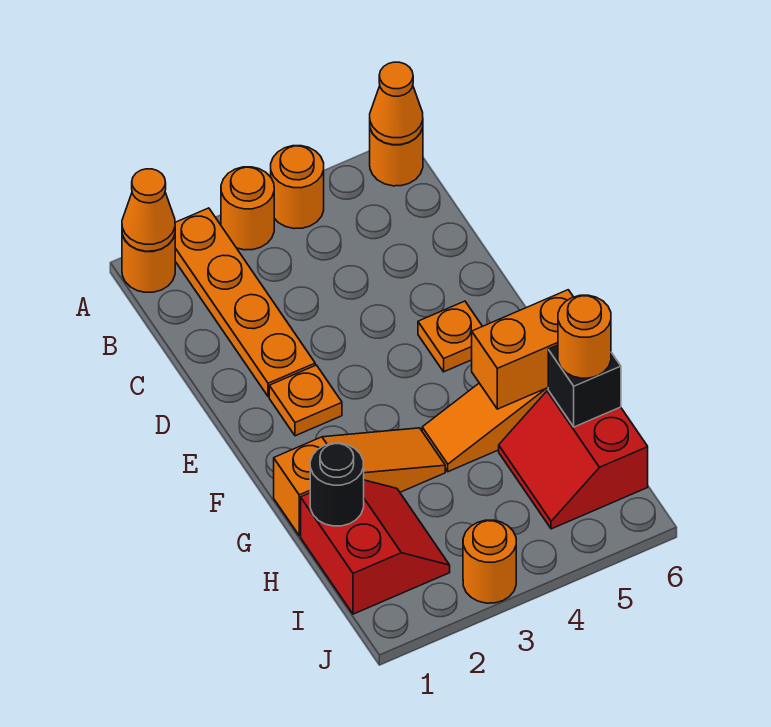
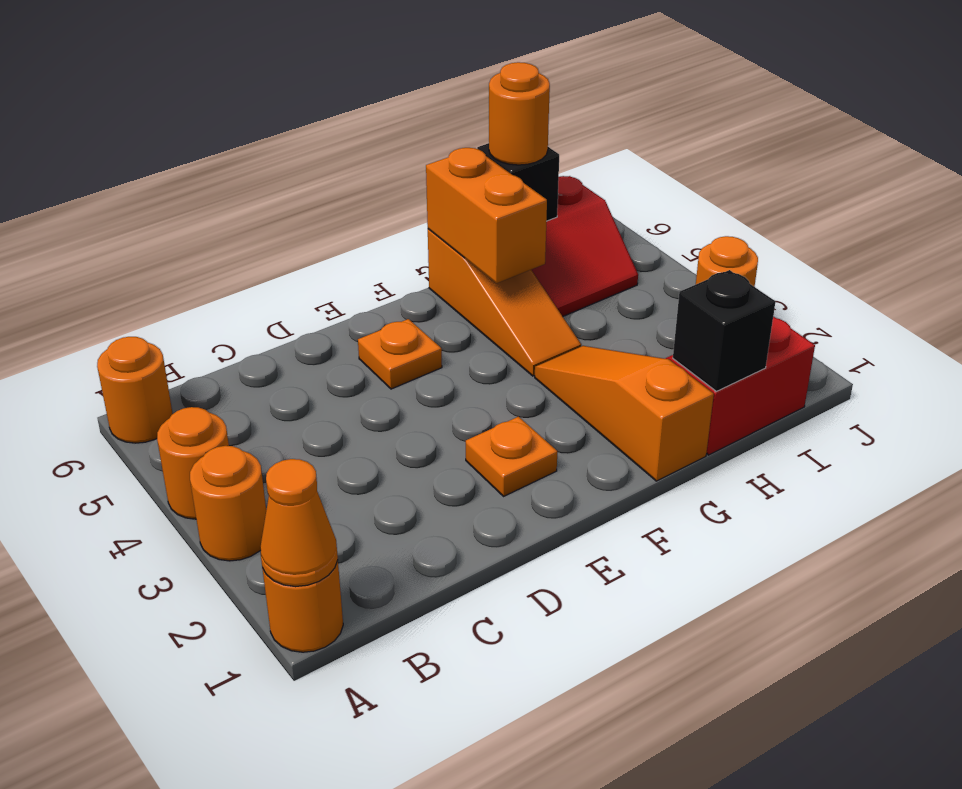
orange plate A2:D2 level 1 -> none
orange cone A6 level 2 -> none
black round brick H1 level 2 -> black brick H1 level 2

